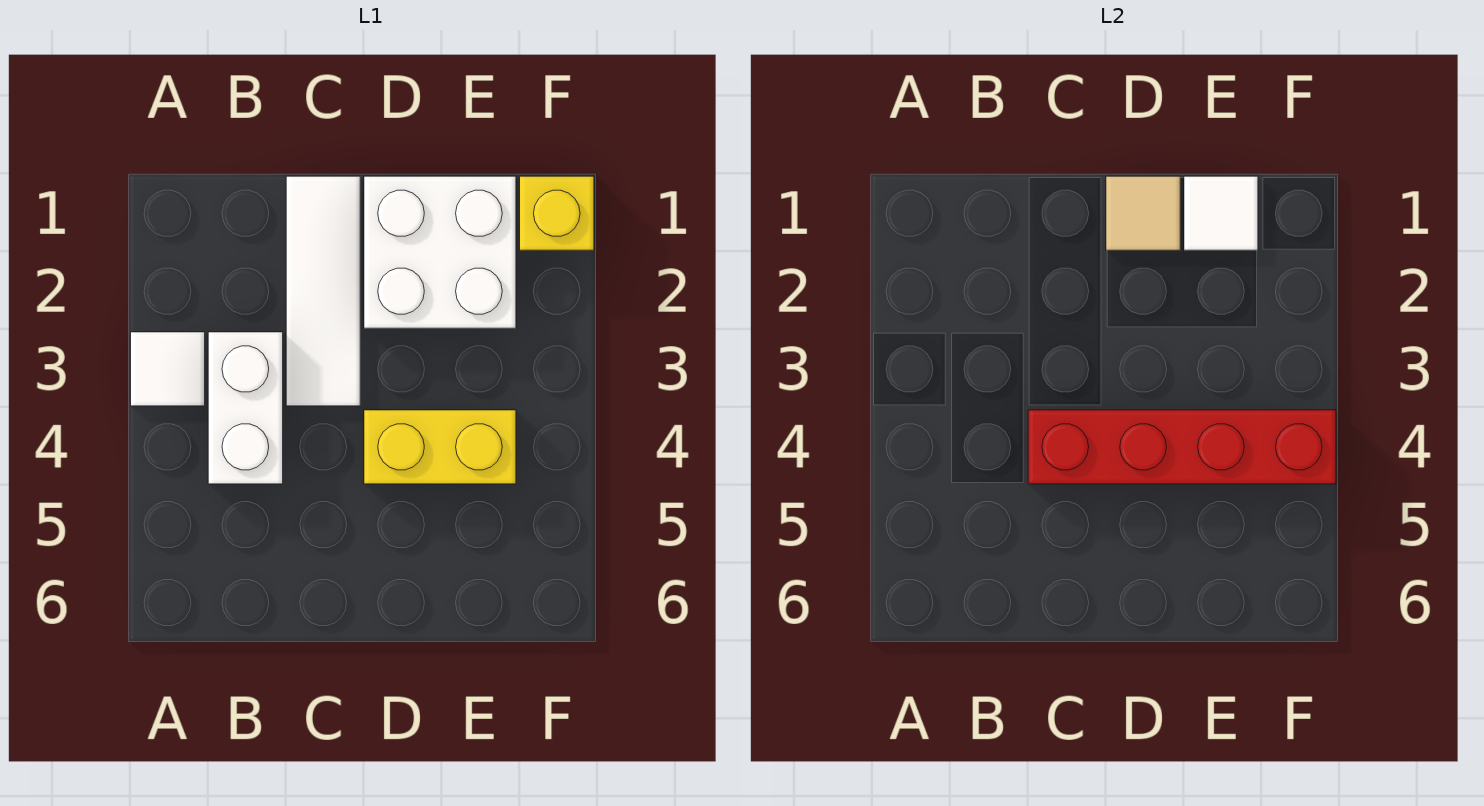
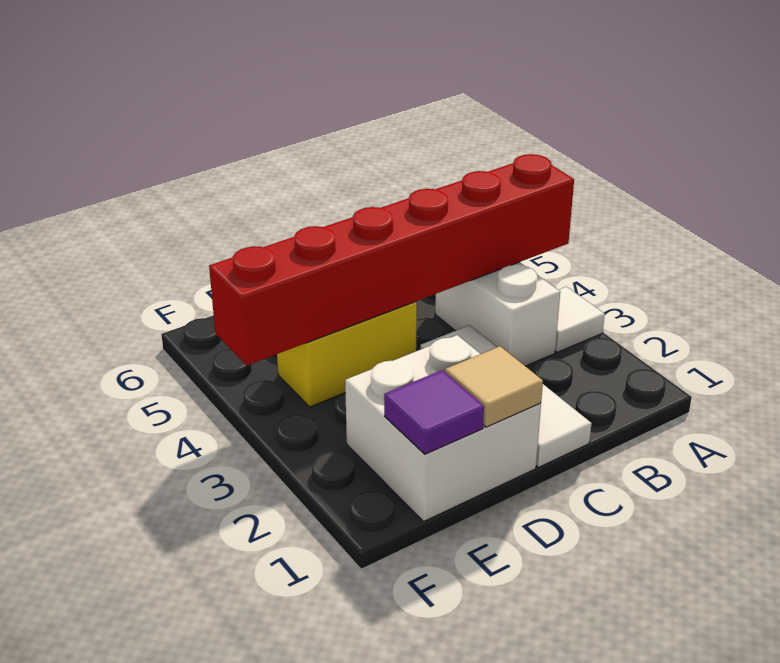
red brick C4:F4 level 2 -> red brick A4:F4 level 2
white tile E1 level 2 -> purple tile E1 level 2
yellow brick F1 level 1 -> none

